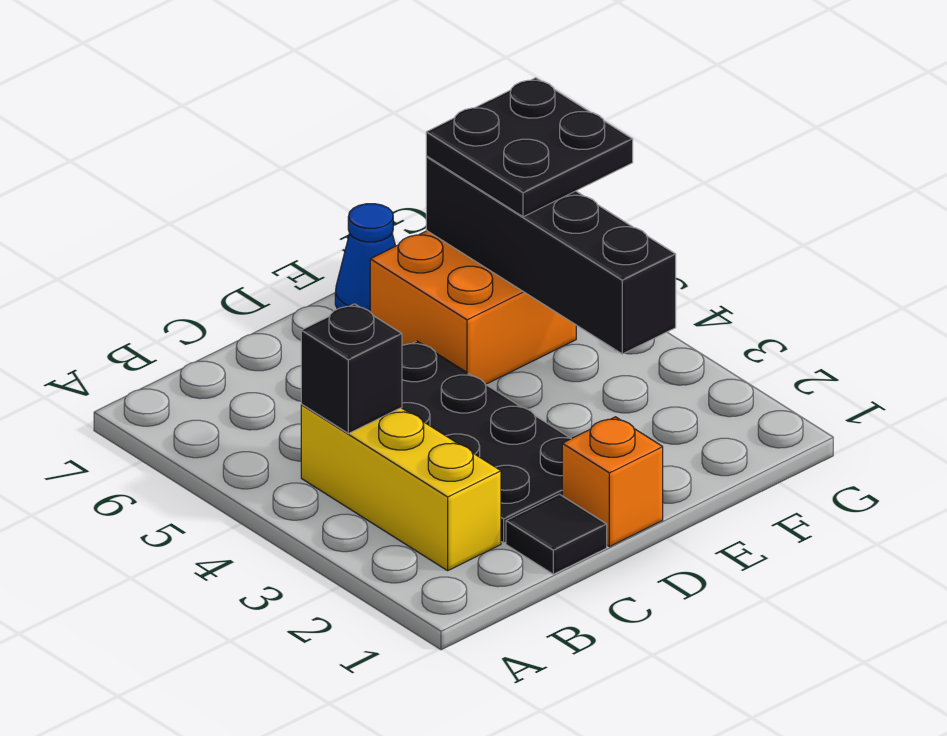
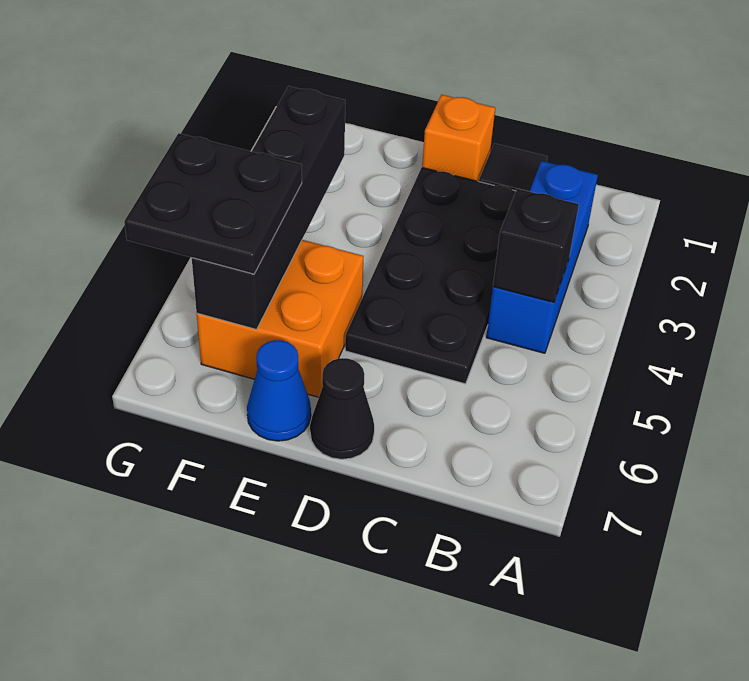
yellow brick B2:B4 level 1 -> blue brick B2:B4 level 1
none -> black cone D7 level 1

